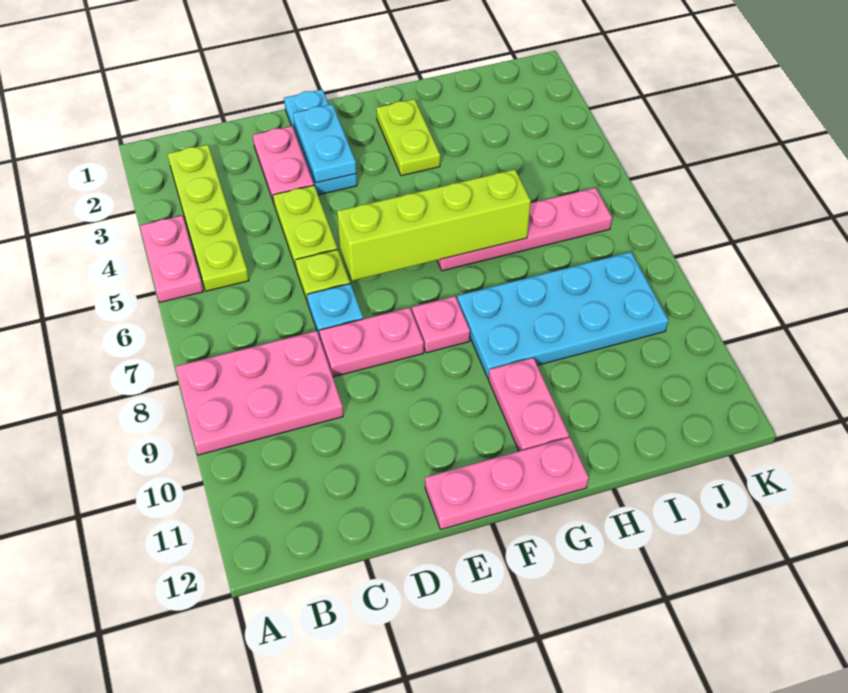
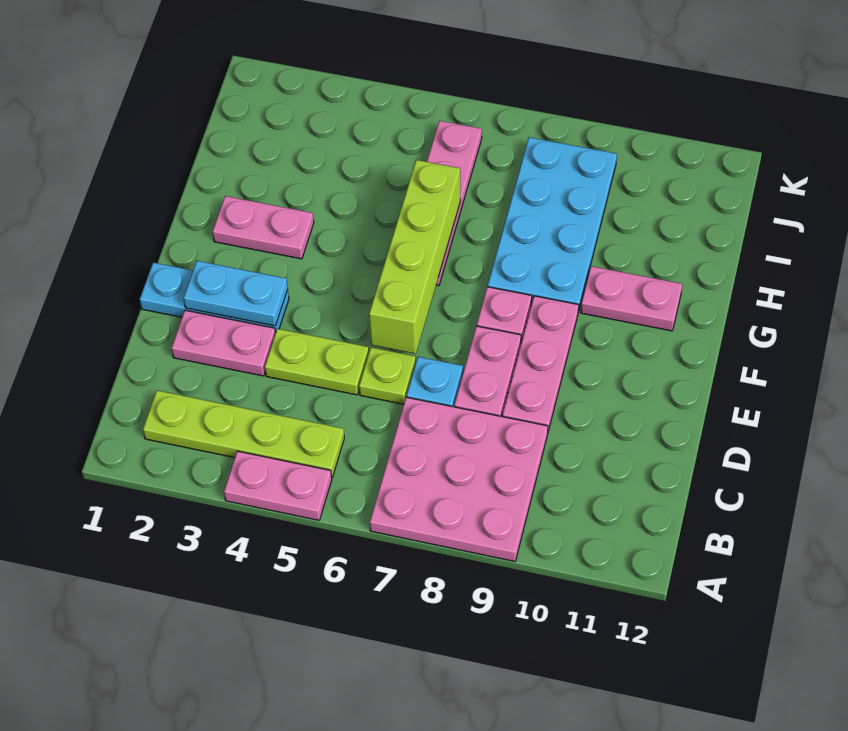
pink plate A8:C9 level 1 -> pink plate A7:C9 level 1
pink plate E12:G12 level 1 -> pink plate D9:F9 level 1
lime plate G2:G3 level 1 -> pink plate G2:G3 level 1

